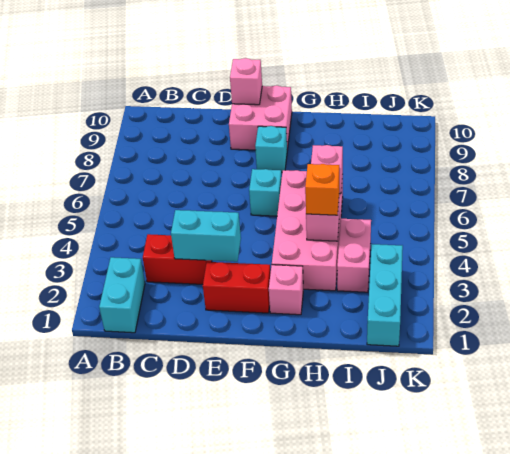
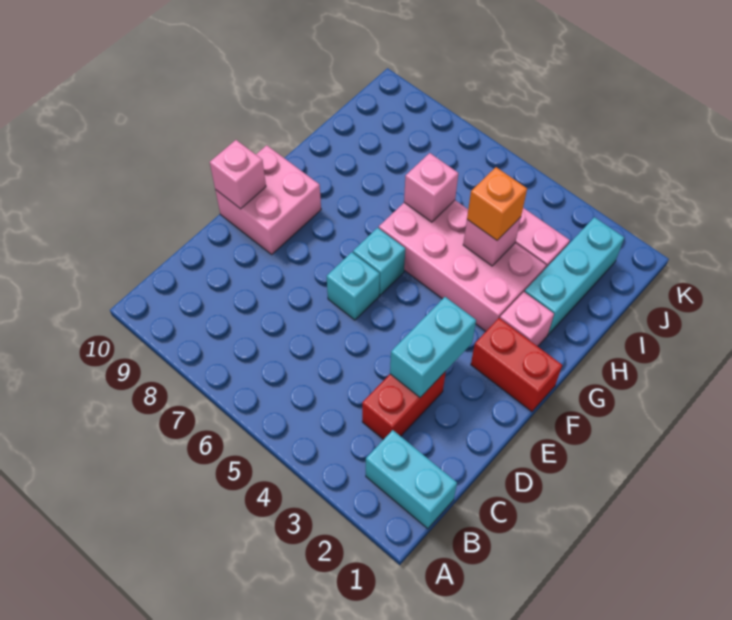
red brick E2:F2 level 1 -> red brick F1:F2 level 1
cyan brick F8 level 1 -> cyan brick E6 level 1
cyan brick J1:J3 level 1 -> cyan brick H2:J2 level 1

